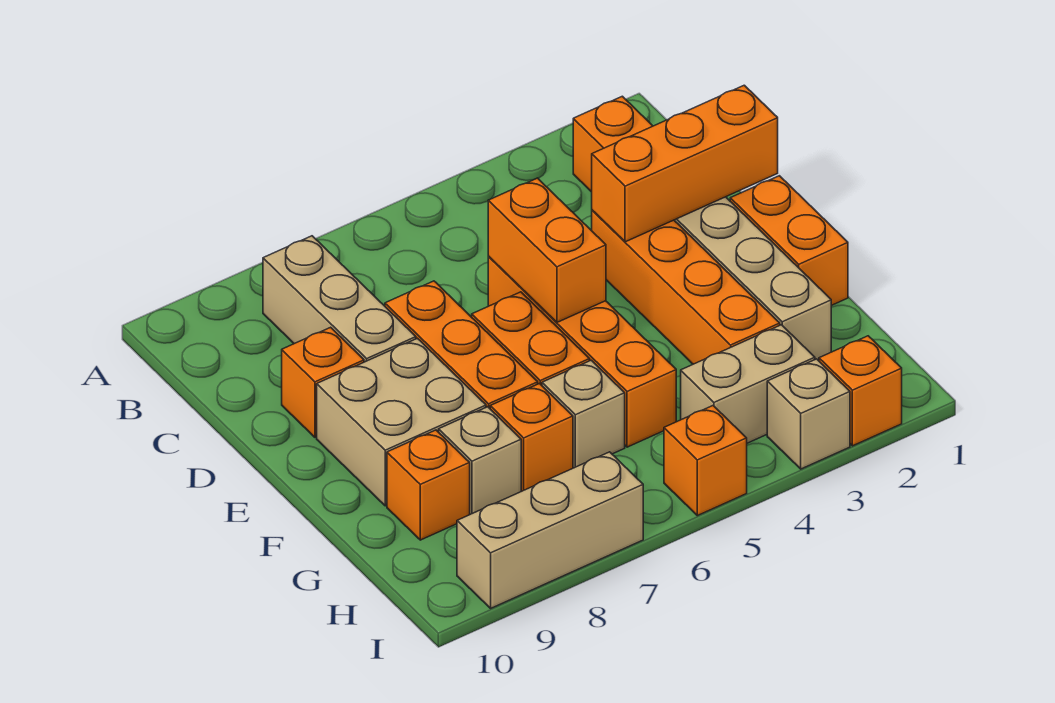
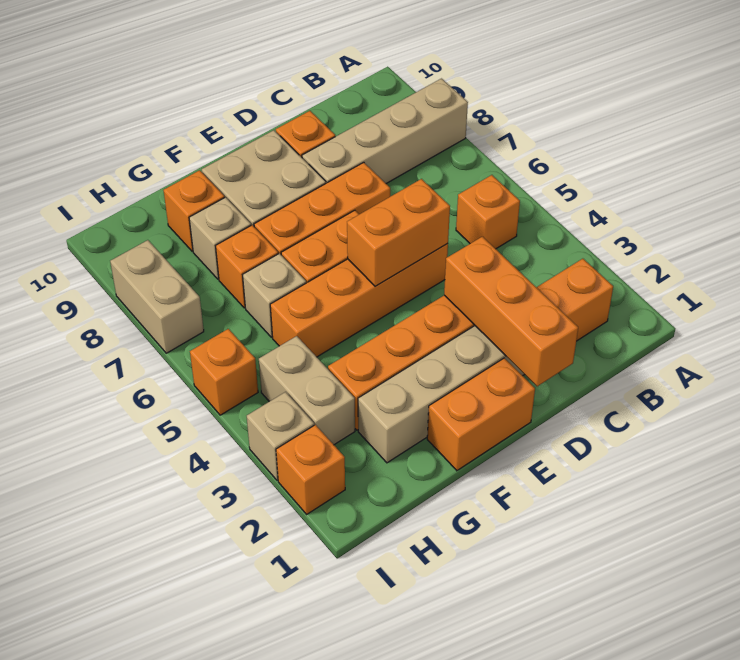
none -> orange brick B5 level 1
tan brick B8:D8 level 1 -> tan brick A8:D8 level 1
tan brick I7:I9 level 1 -> tan brick I7:I8 level 1

